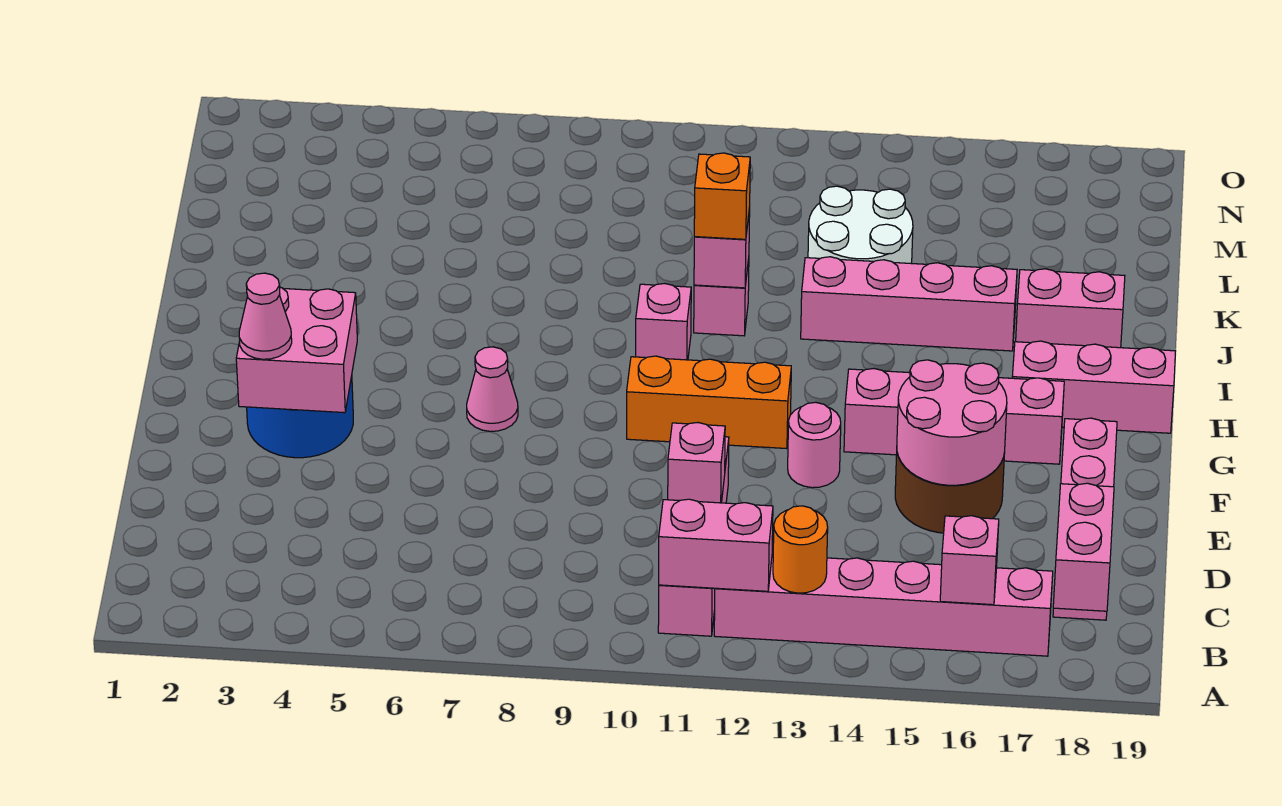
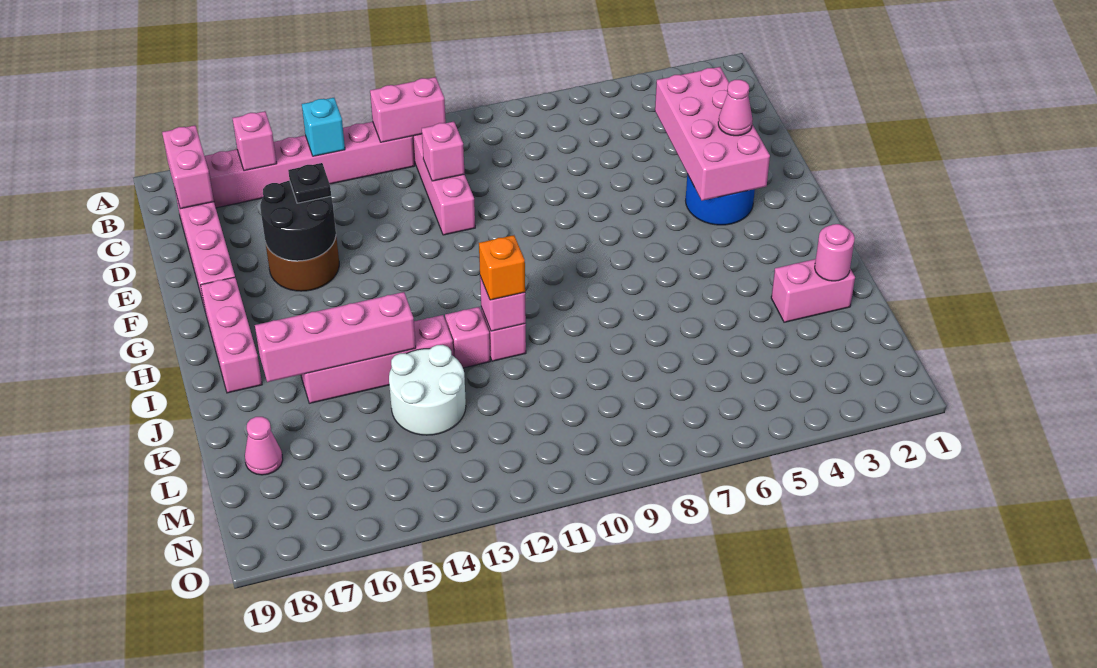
orange round brick B13 level 2 -> none
none -> cyan brick B14 level 2
pink round brick E15:F16 level 2 -> black round brick E15:F16 level 2
none -> black plate E15 level 3
pink brick F3:G4 level 2 -> pink brick D3:G4 level 2
pink round brick F13 level 1 -> pink round brick K2 level 2
pink cone G7 level 1 -> pink cone L18 level 1
orange brick G10:G12 level 1 -> none
pink brick G14:G17 level 1 -> pink brick J14:J17 level 2
pink brick H17:H19 level 1 -> pink brick G18:I18 level 1
pink brick I10 level 1 -> pink brick J12 level 1
pink brick J17:J18 level 1 -> pink brick K2:K3 level 1

